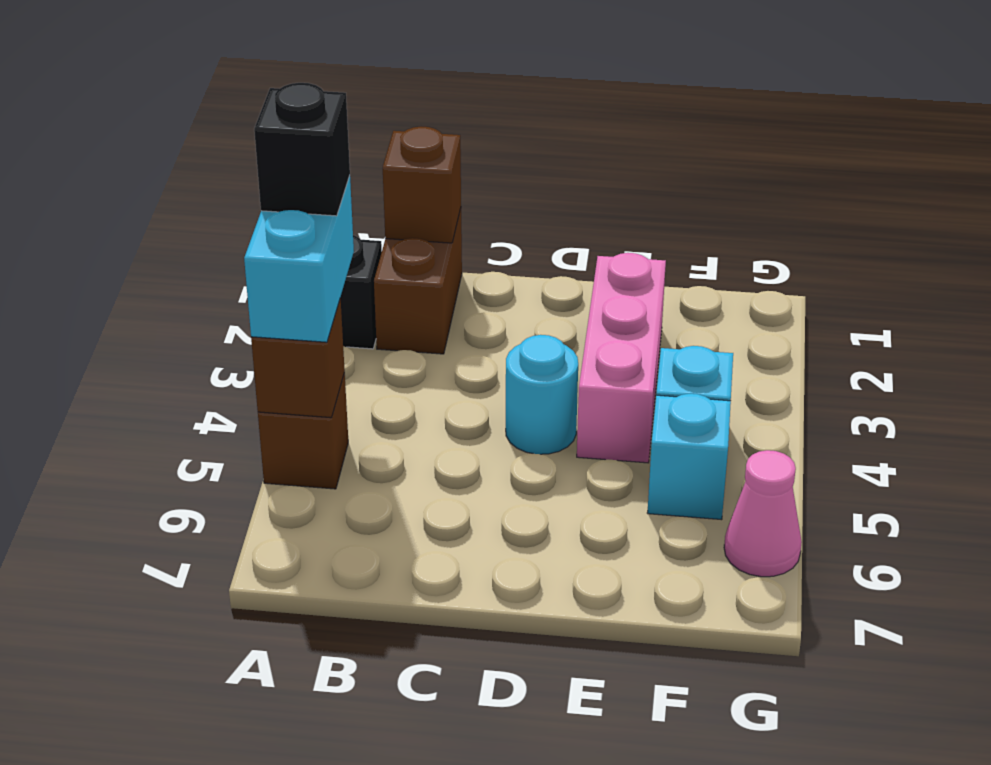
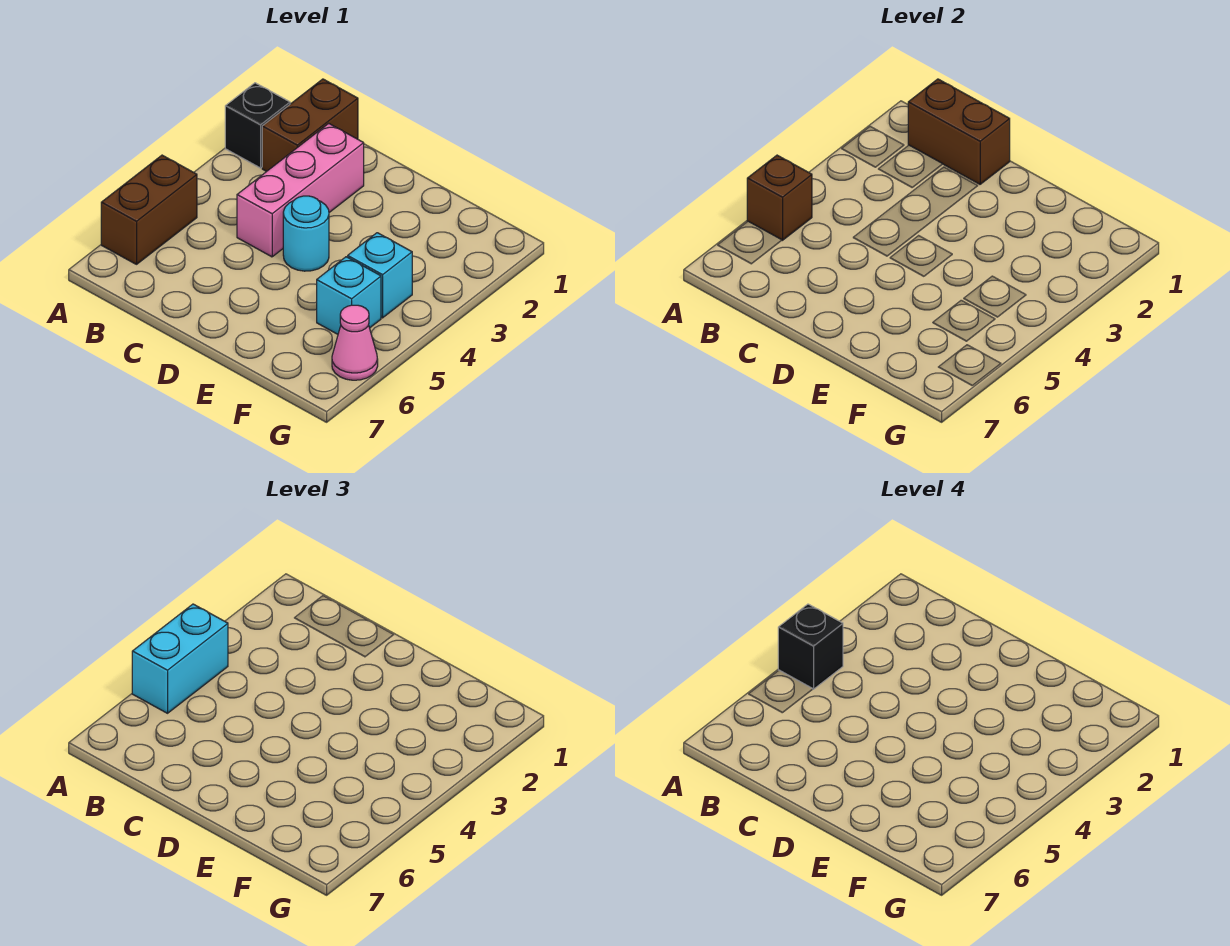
brown brick A5 level 1 -> brown brick A5:A6 level 1
brown brick B1 level 2 -> brown brick B1:C1 level 2
pink brick E2:E4 level 1 -> pink brick C2:C4 level 1

